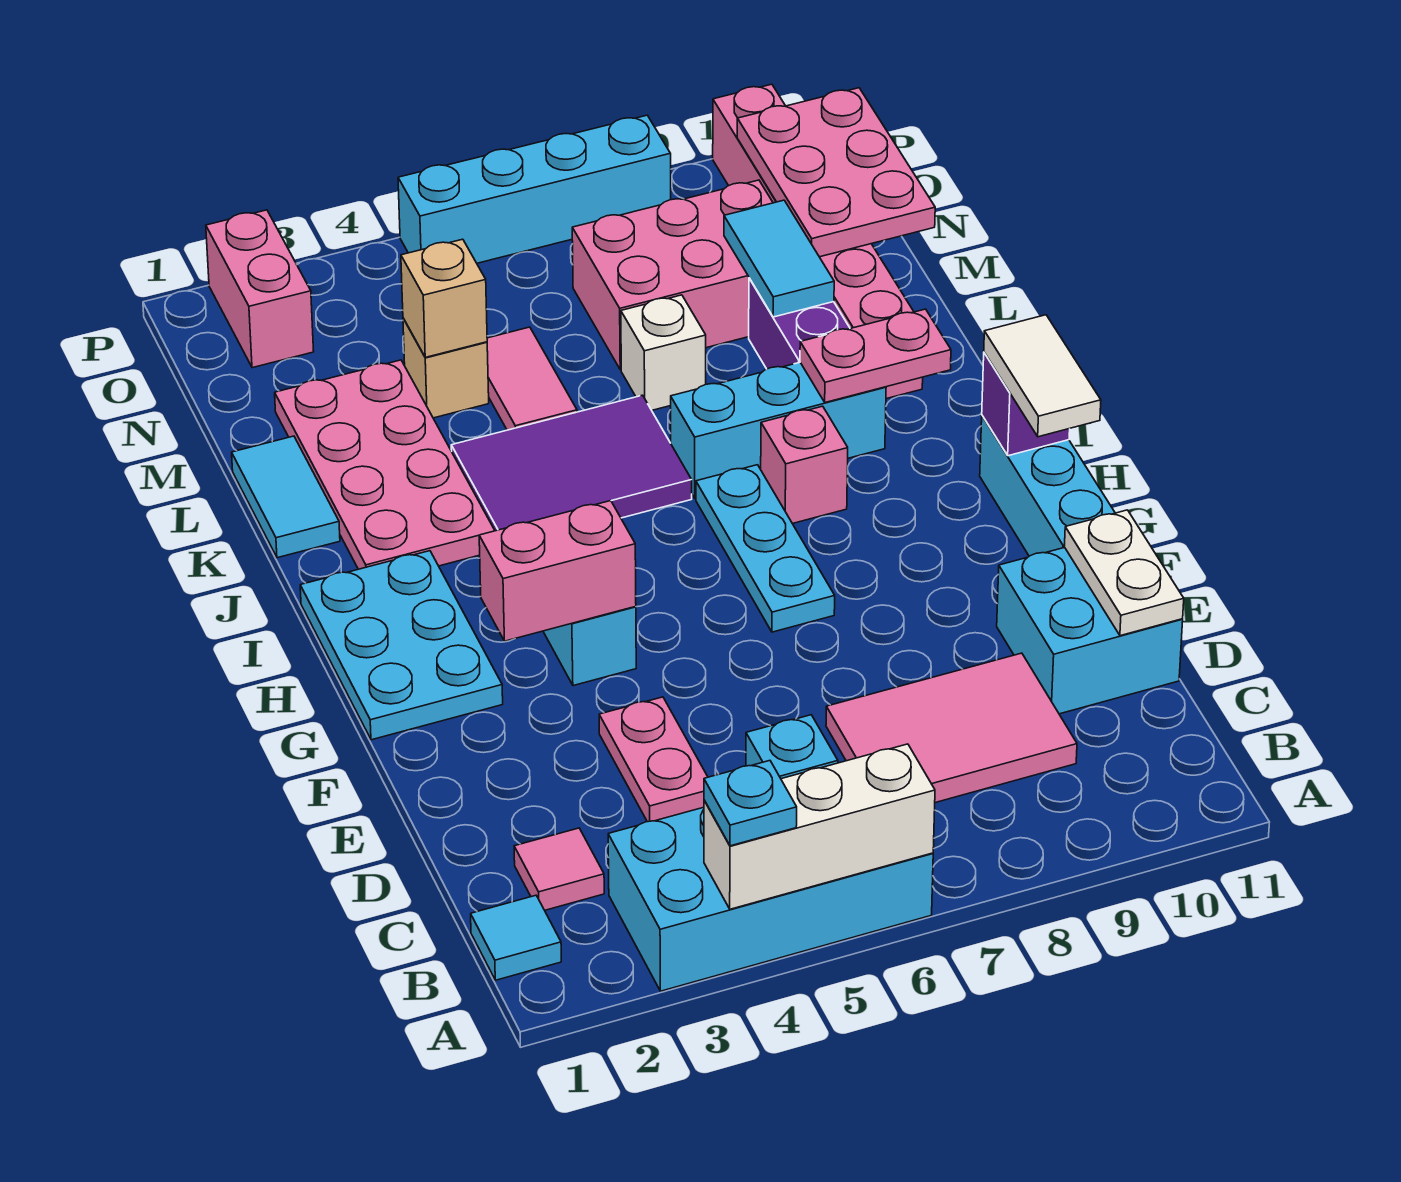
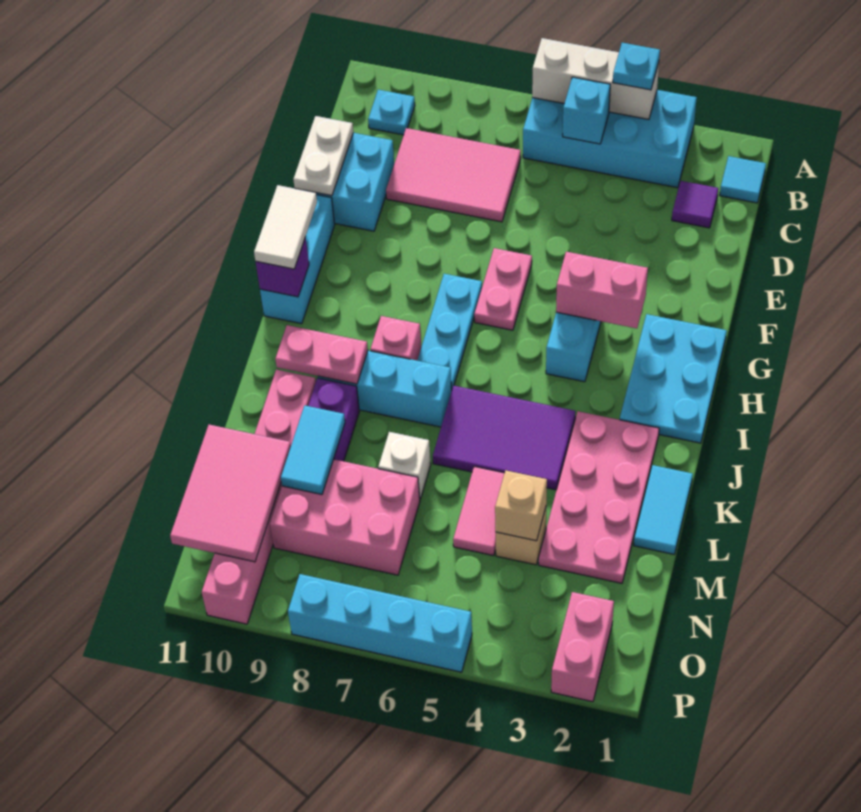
none -> cyan plate B10 level 1
pink tile C2 level 1 -> purple tile C2 level 1
pink plate D4:E4 level 1 -> pink plate F6:G6 level 1
pink plate M10:O11 level 2 -> pink tile M10:O11 level 2

